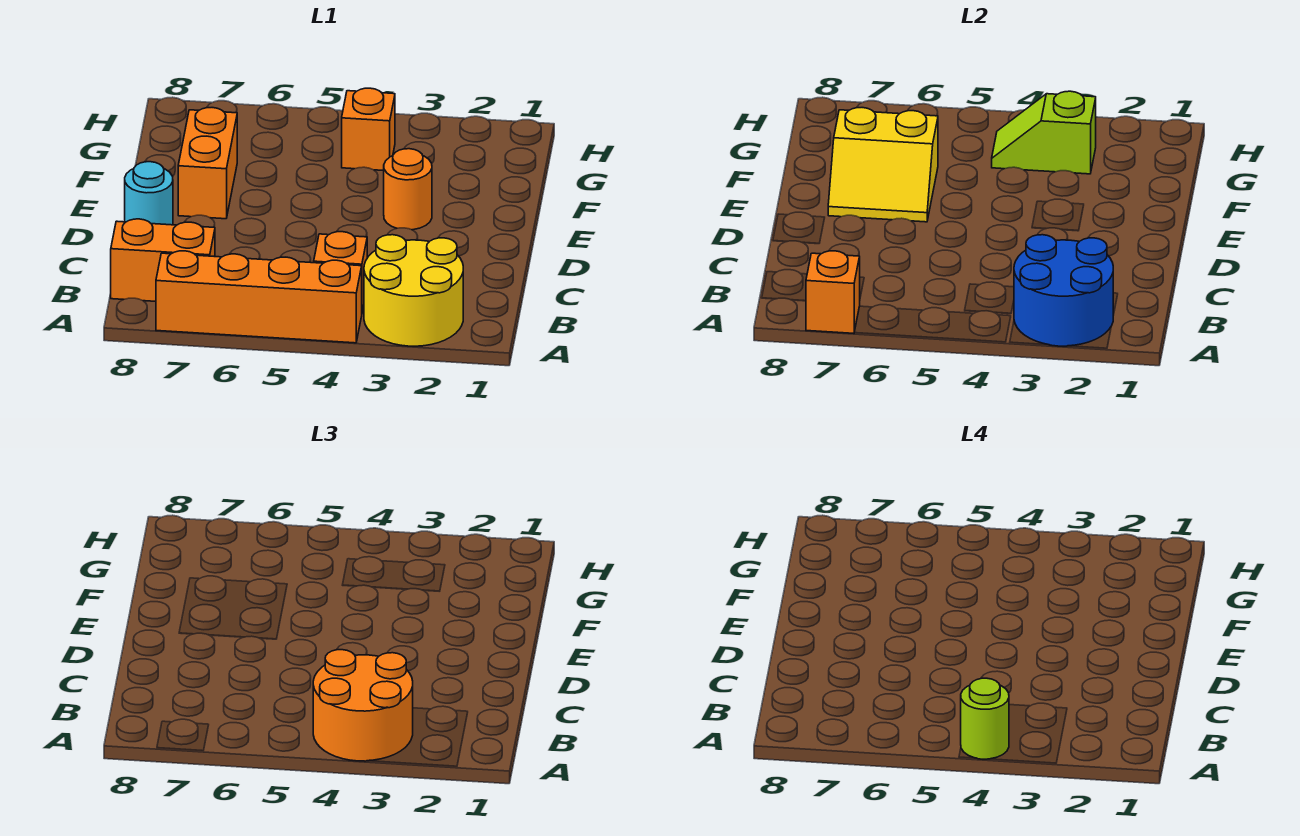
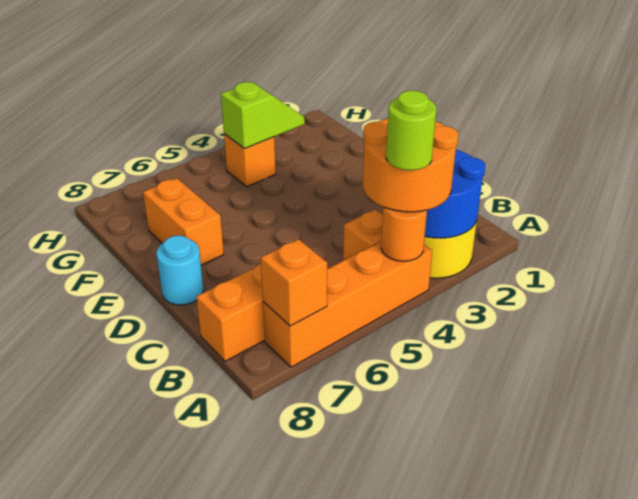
orange round brick E3 level 1 -> orange round brick A4 level 2
yellow slope E6:F7 level 2 top F -> none
lime slope G3:G4 level 2 top 3 -> lime slope G3:G4 level 2 top 4

